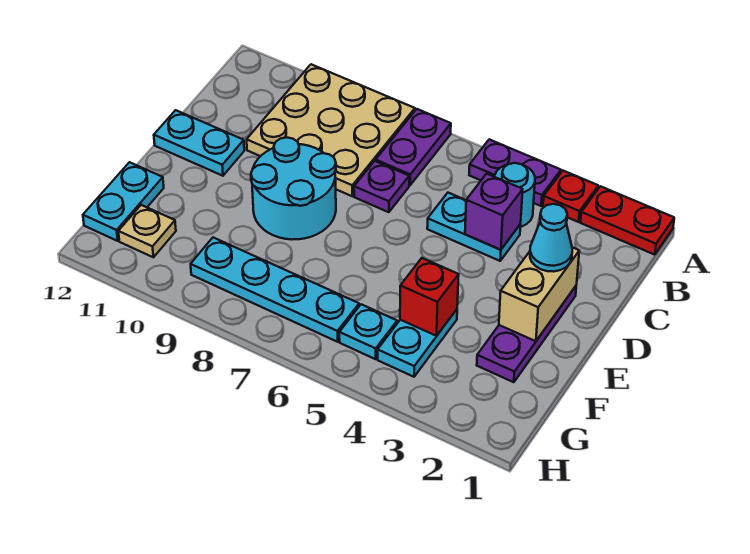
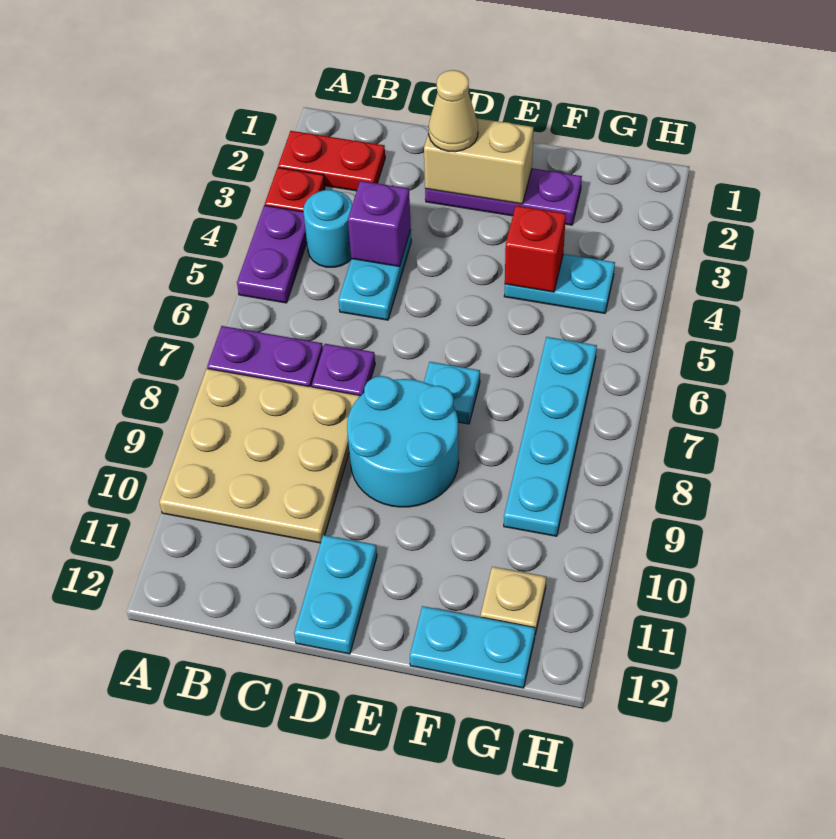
red plate A1:A2 level 1 -> red plate A2:B2 level 1
cyan cone D2 level 3 -> tan cone D2 level 3
cyan plate G5 level 1 -> cyan plate E7 level 1

